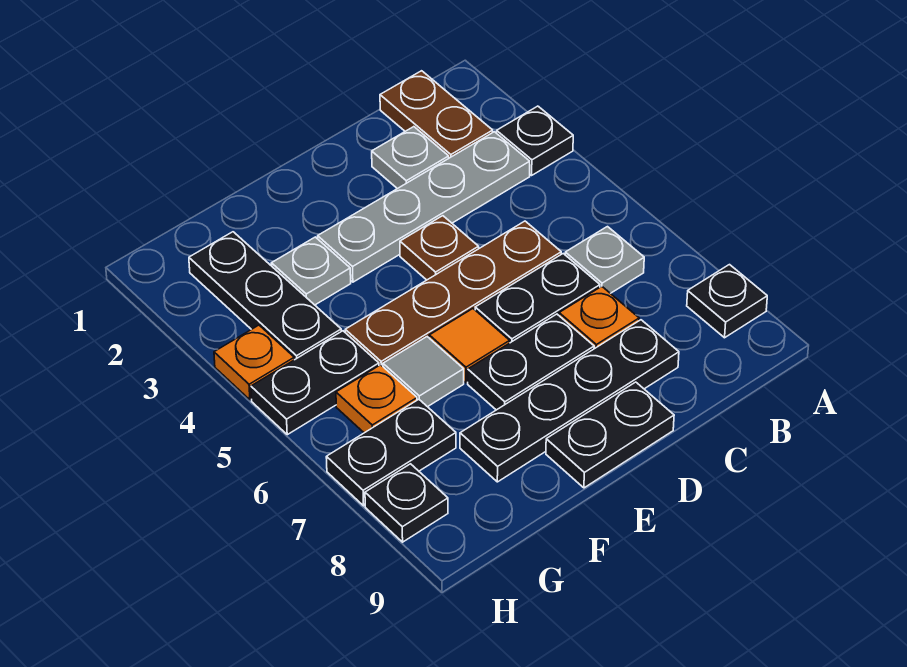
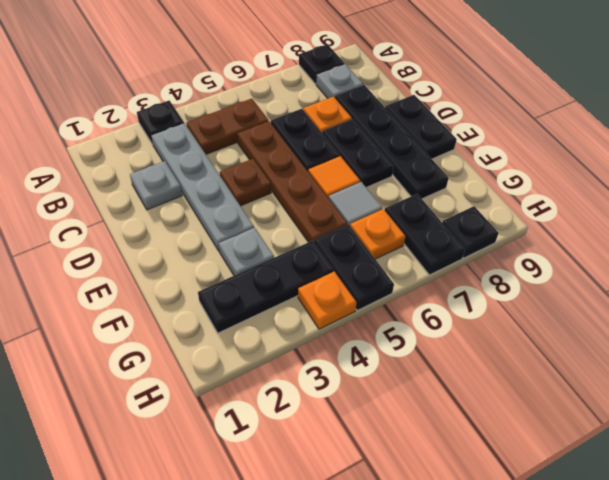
brown plate B1:B2 level 1 -> brown plate B4:B5 level 1
grey plate B6 level 1 -> grey plate B8 level 1

